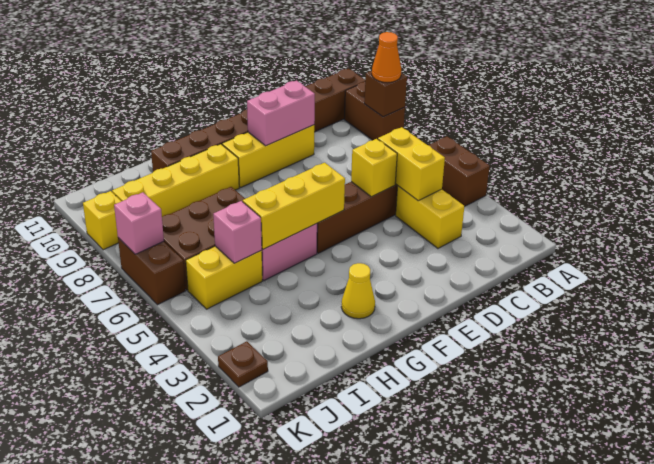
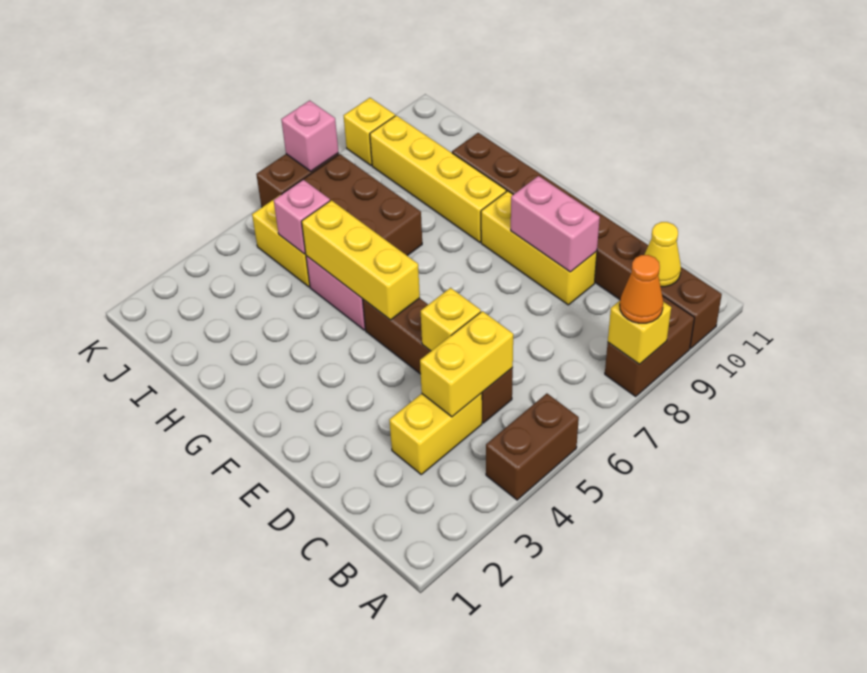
brown brick A8 level 2 -> yellow brick A8 level 2
yellow cone G2 level 1 -> yellow cone B10 level 2
brown plate K2 level 1 -> none

